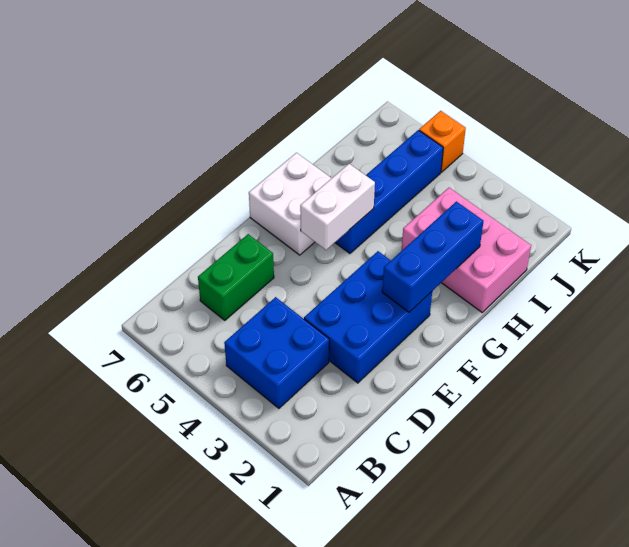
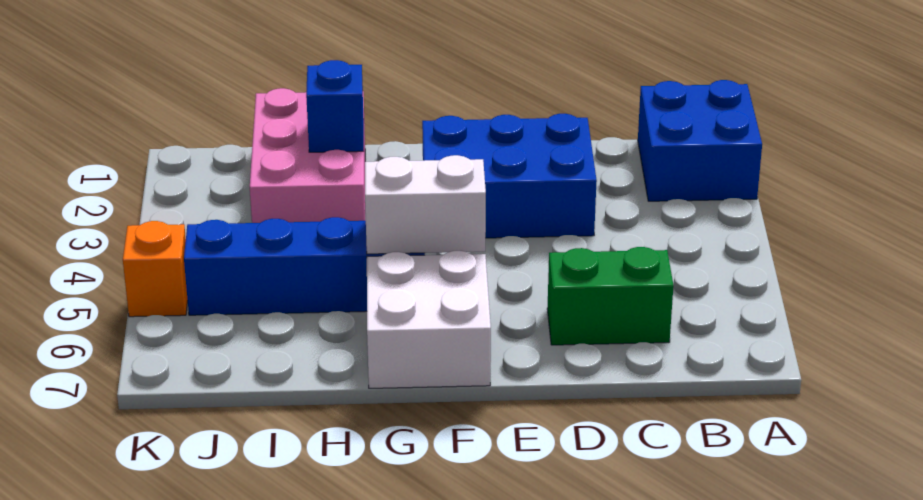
blue brick B3:C4 level 1 -> blue brick A1:B2 level 1
blue brick F2:H2 level 2 -> blue brick H2 level 2

